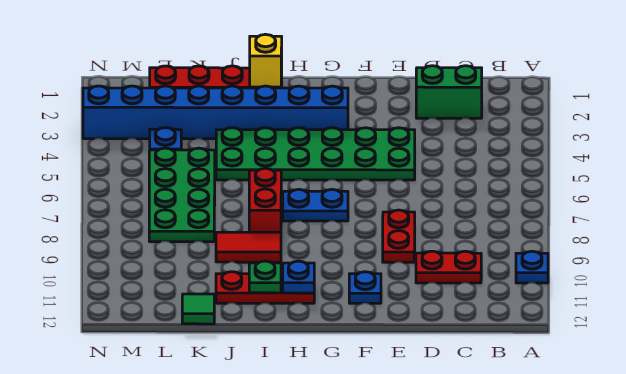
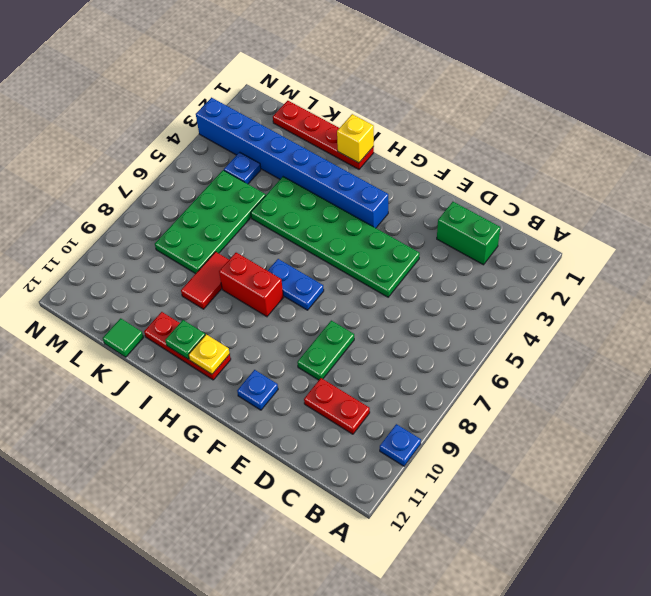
red plate E8:E9 level 1 -> green plate E8:E9 level 1
blue plate H11 level 2 -> yellow plate H11 level 2
red brick I7:I8 level 1 -> red brick H8:I8 level 1
red tile I9:J9 level 1 -> red tile J8:J9 level 1

